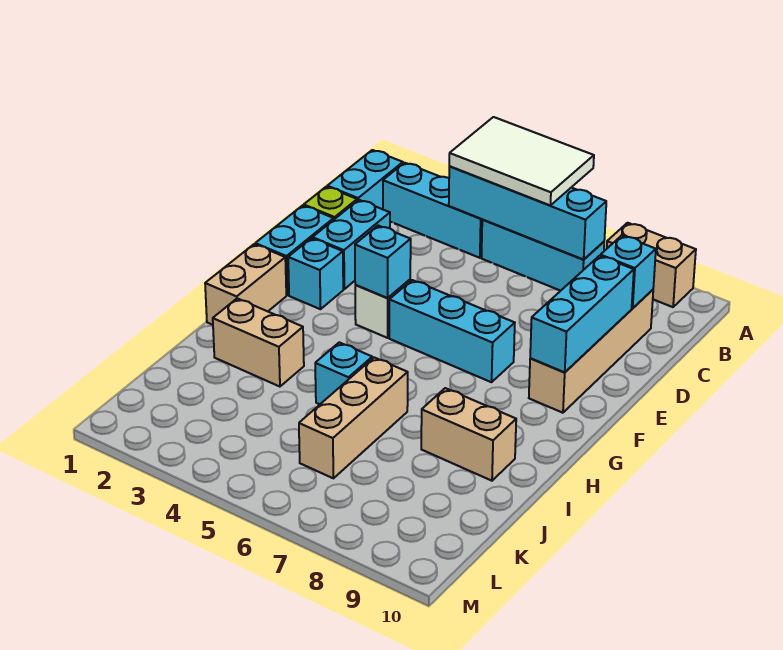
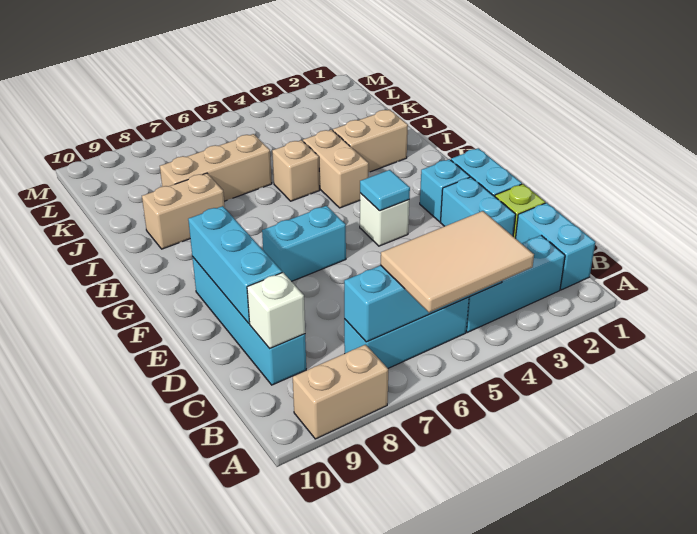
white tile A4:B6 level 3 -> tan tile A4:B6 level 3
tan brick C9:F9 level 1 -> cyan brick C9:F9 level 1
cyan brick C9 level 2 -> white brick C9 level 2
cyan brick F4 level 2 -> cyan tile F4 level 2
cyan brick F5:F7 level 1 -> cyan brick F6:F7 level 1
tan brick G1:H1 level 1 -> tan brick H4:I4 level 1
cyan brick I5 level 1 -> tan brick I5 level 1
tan brick I6:K6 level 1 -> tan brick J6:J8 level 1

